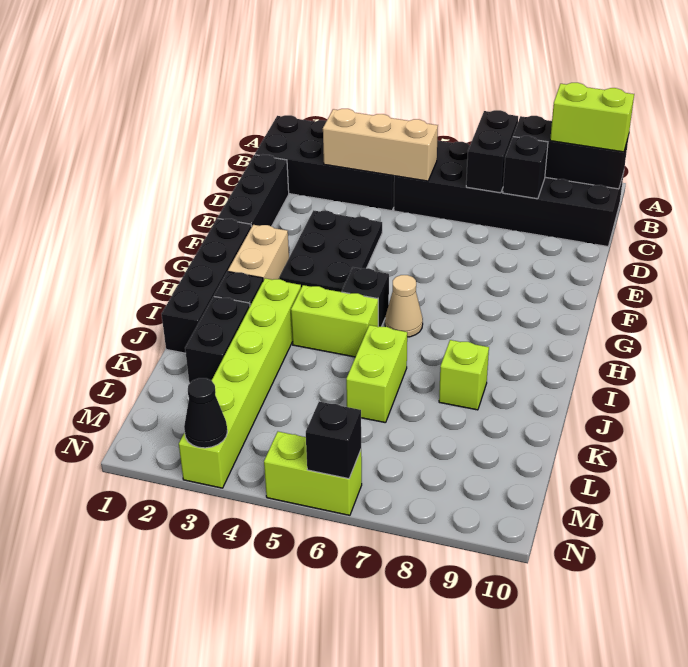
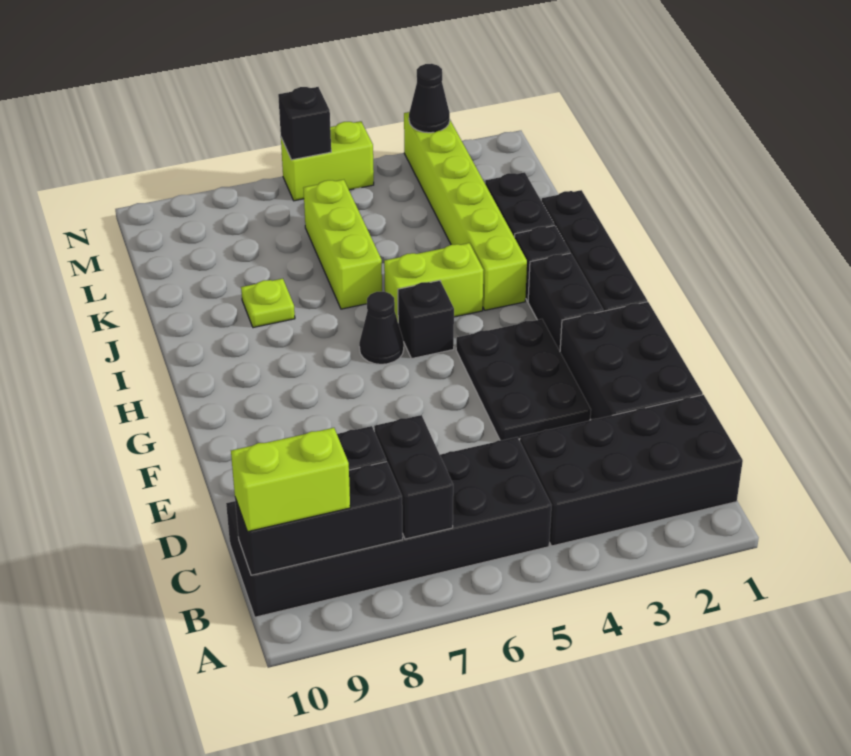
tan brick C3:C5 level 2 -> none
black brick D1:F1 level 1 -> black brick D1:F2 level 1
tan brick G2:H2 level 1 -> black brick G2:H2 level 1
tan cone H6 level 1 -> black cone H6 level 1
lime brick J6:K6 level 1 -> lime brick J6:L6 level 1
lime brick J8 level 1 -> lime plate J8 level 1

